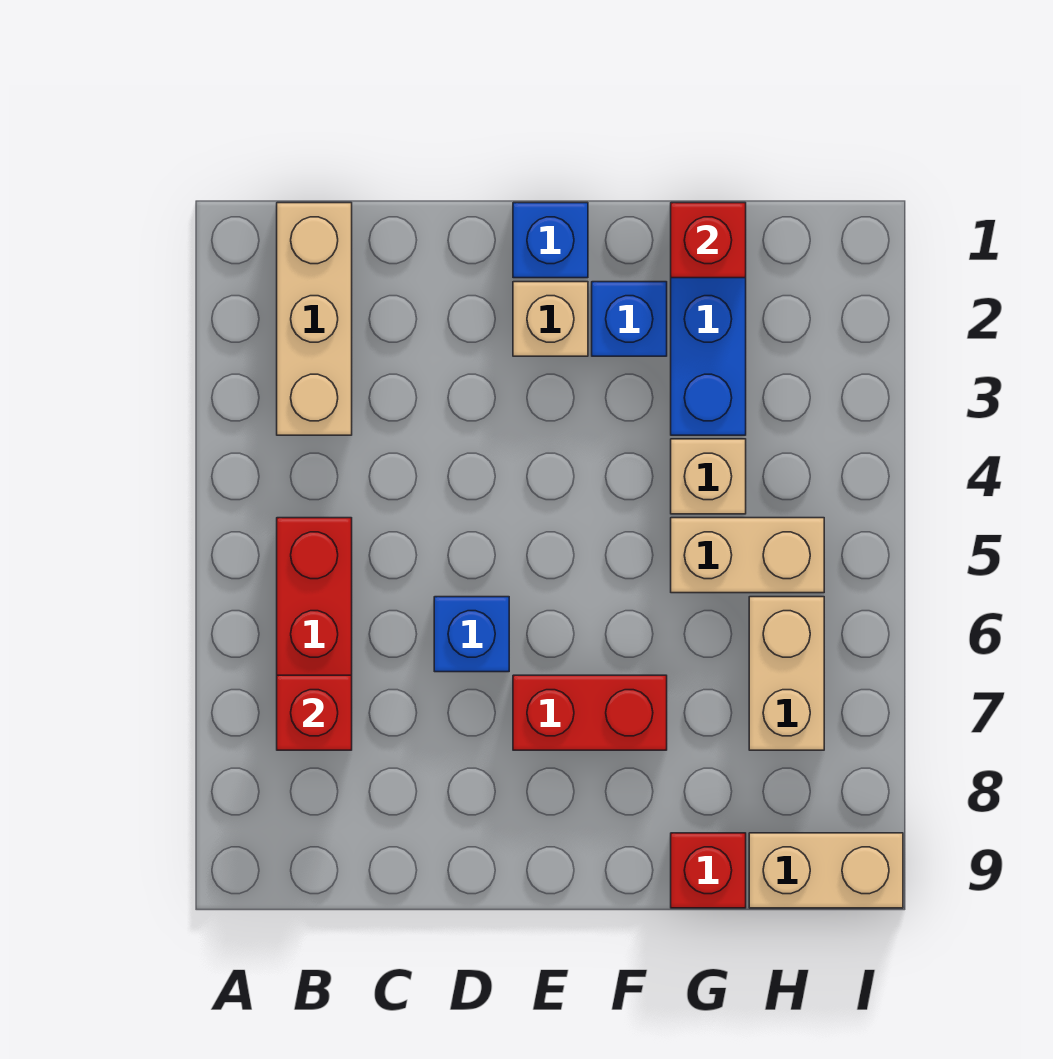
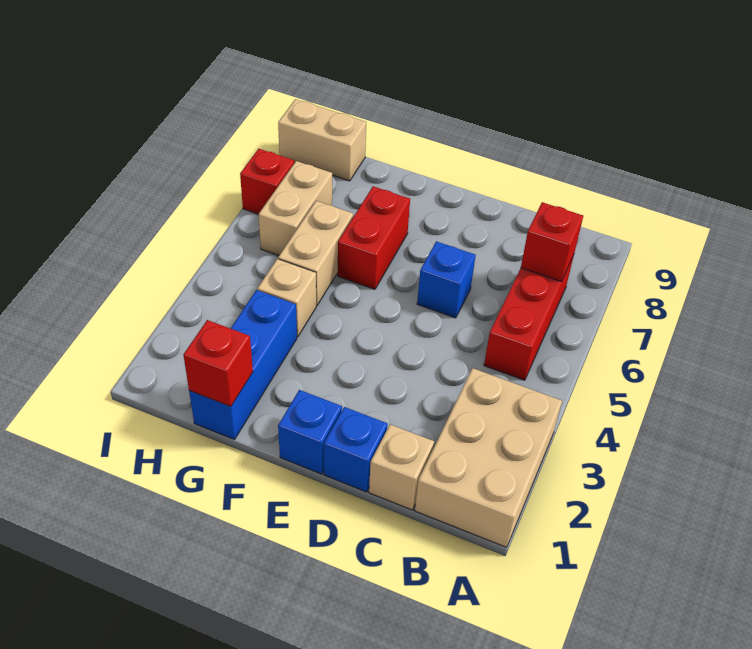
tan brick B1:B3 level 1 -> tan brick A1:B3 level 1
tan brick E2 level 1 -> tan brick C1 level 1
red brick E7:F7 level 1 -> red brick F6:F7 level 1
blue brick F2 level 1 -> blue brick D1 level 1
tan brick G5:H5 level 1 -> tan brick G5:G6 level 1
red brick G9 level 1 -> red brick I7 level 1

